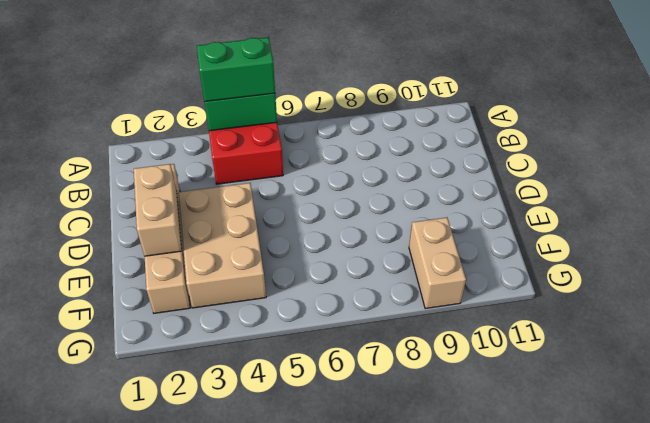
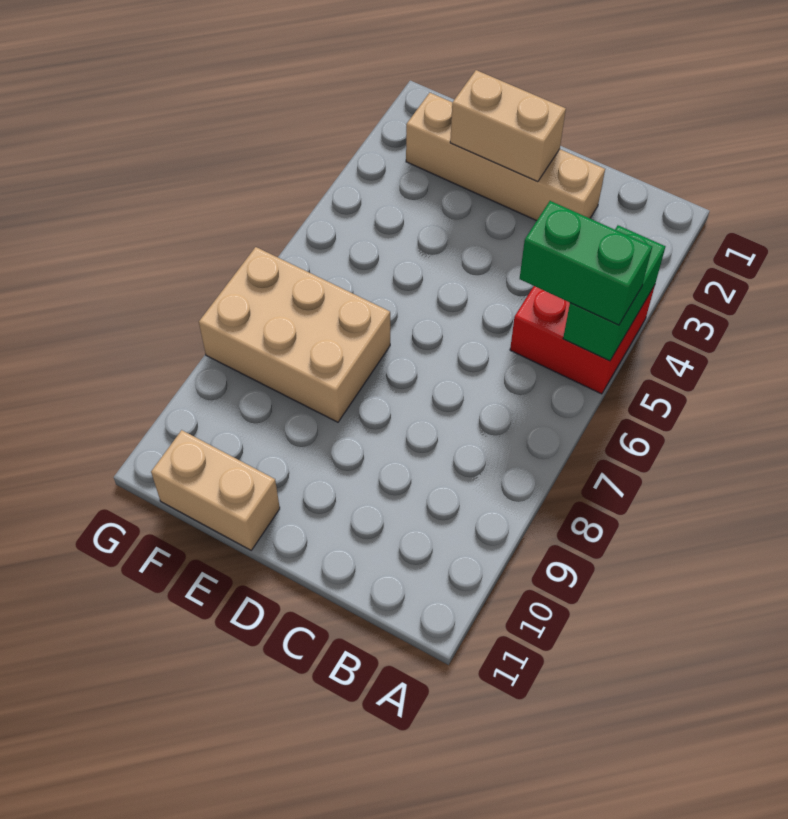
green brick A4:A5 level 3 -> green brick A5:B5 level 3
tan brick D3:F4 level 1 -> tan brick E7:G8 level 1
tan brick F9:G9 level 1 -> tan brick E11:F11 level 1

